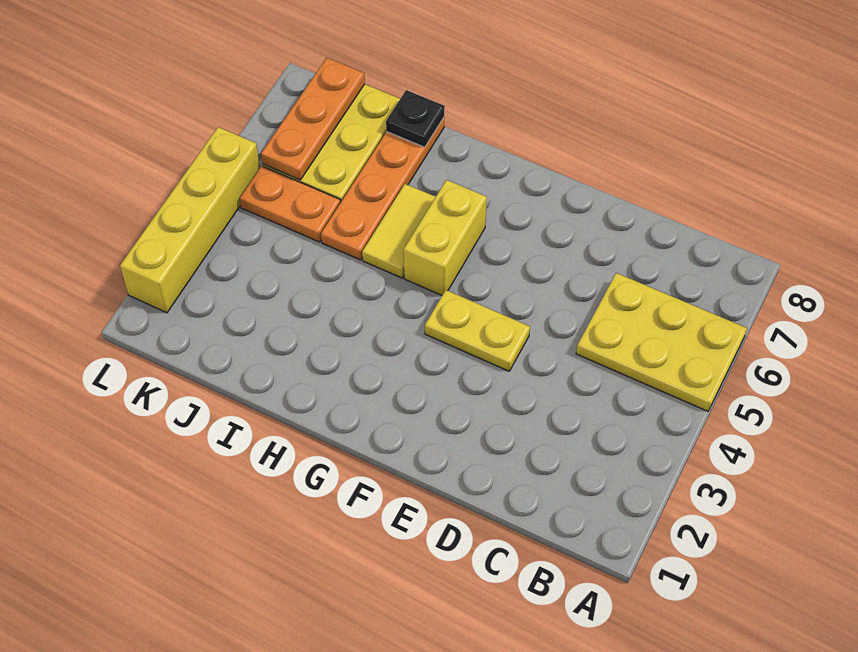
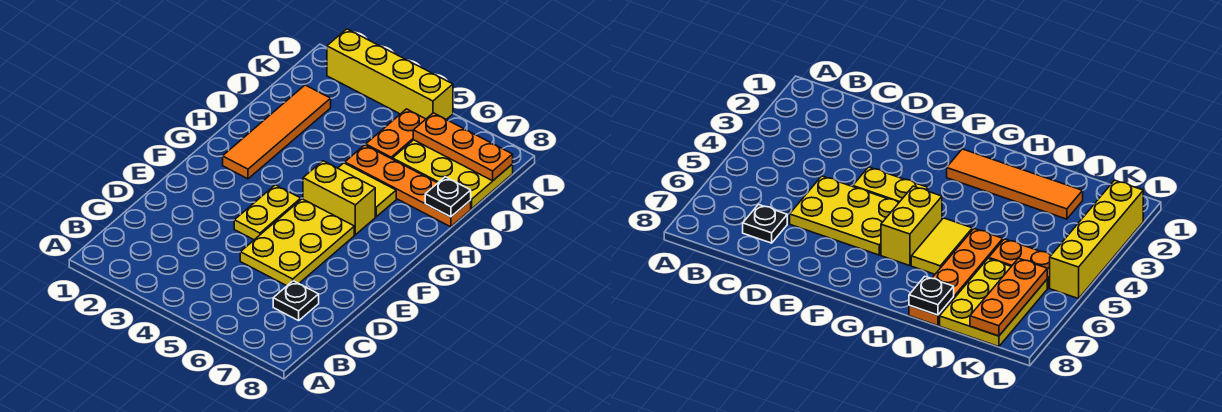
yellow plate A5:C6 level 1 -> yellow plate D5:F6 level 1
none -> black plate C7 level 1
none -> orange tile G2:J2 level 1

